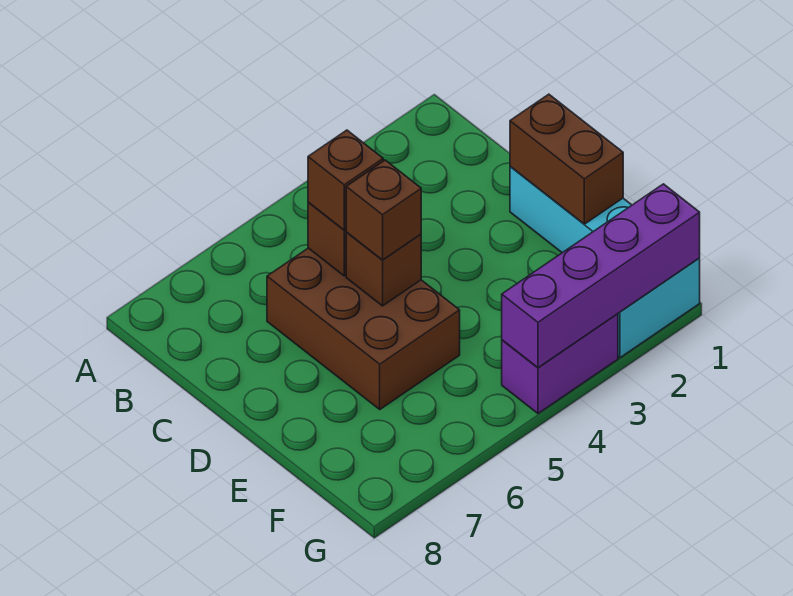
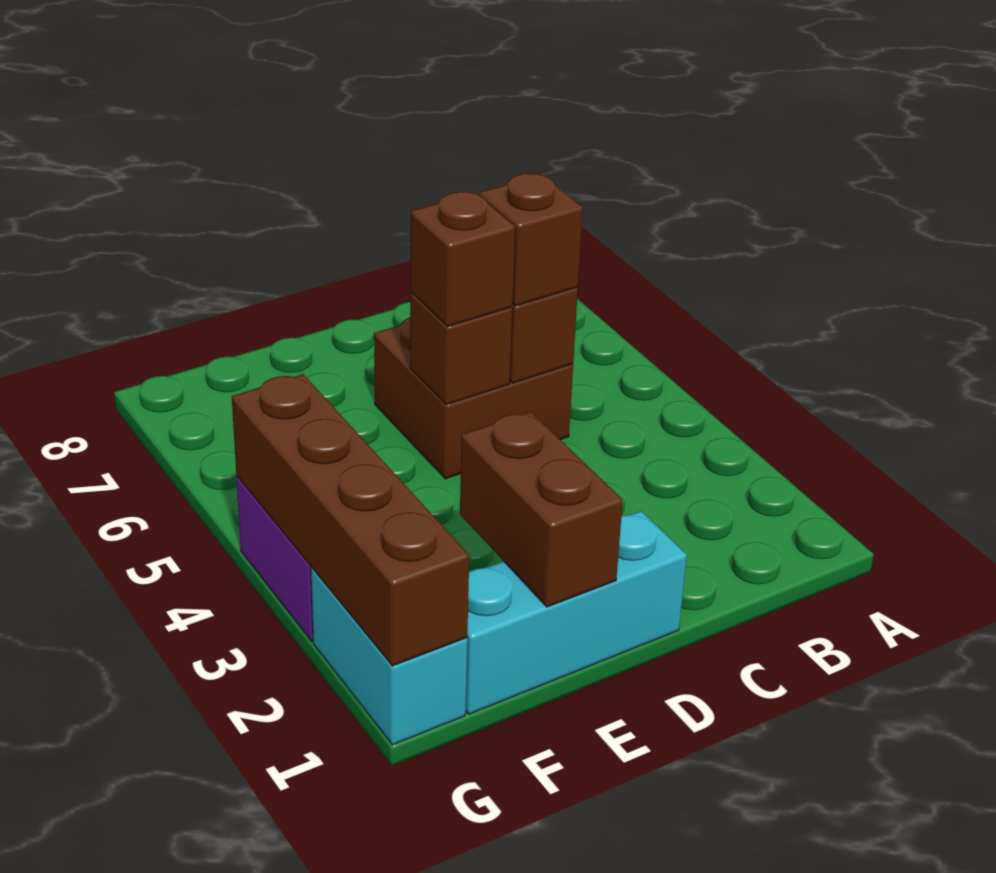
brown brick C5:E6 level 1 -> brown brick C5:D6 level 1
brown brick D1:E1 level 2 -> brown brick E1:E2 level 2
purple brick G1:G4 level 2 -> brown brick G1:G4 level 2

